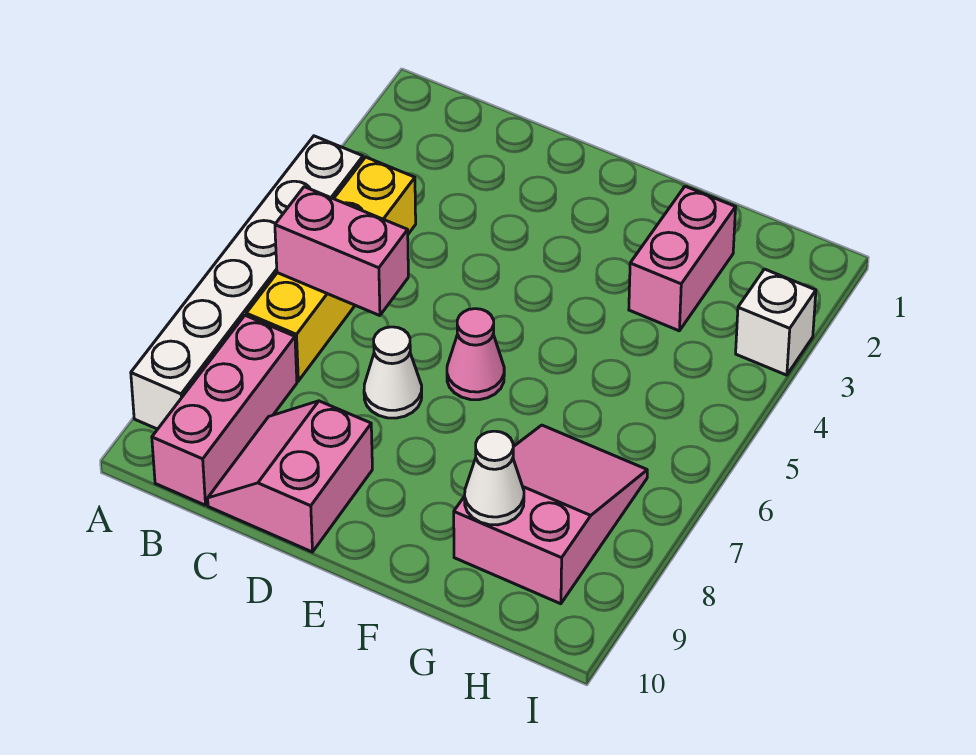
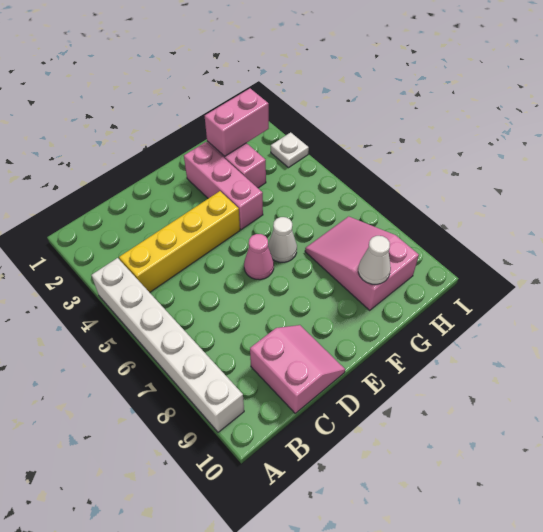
yellow brick B4:B7 level 1 -> yellow brick B4:E4 level 1
pink brick B6:C6 level 2 -> pink brick G2:H2 level 2
pink brick B8:B10 level 1 -> pink brick F2:F4 level 1
pink slope C9:D10 level 1 top D -> pink slope C9:D10 level 1 top C
white cone D7 level 1 -> white cone F6 level 1
white brick I3 level 1 -> white plate I3 level 1

